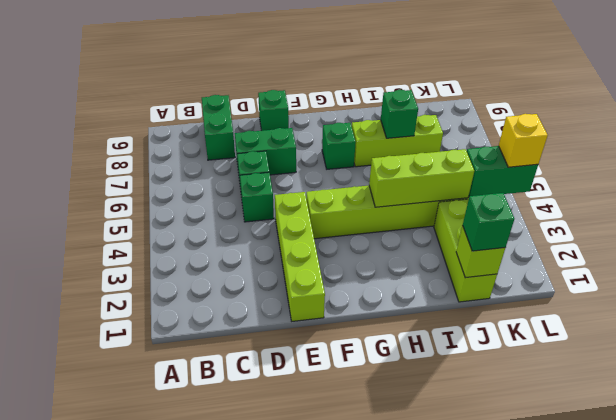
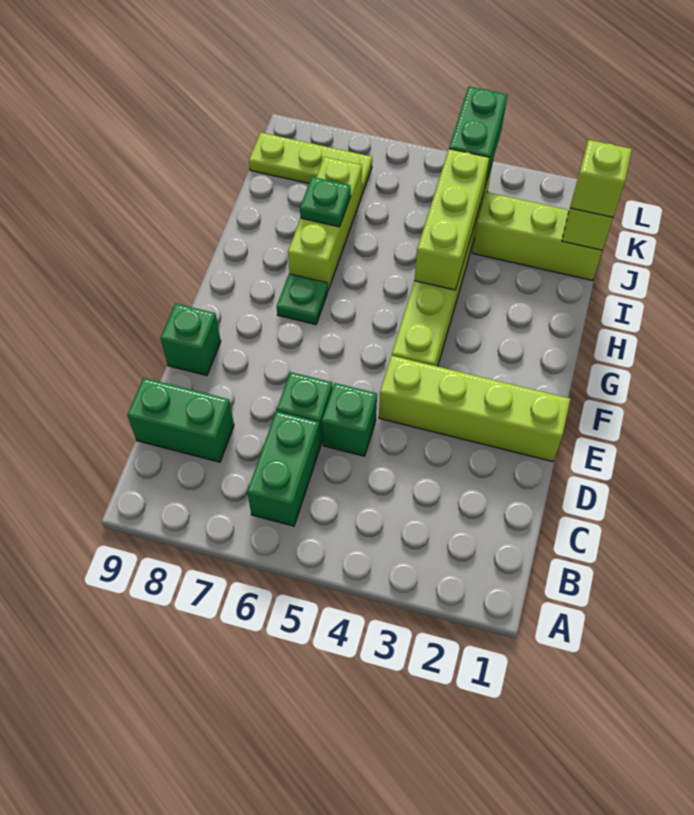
green brick D7:E7 level 1 -> green brick B6:C6 level 1
green brick G7 level 1 -> green plate G7 level 1
green brick I7 level 2 -> green plate I7 level 2
green brick J1 level 3 -> lime brick J1 level 3
none -> lime plate K7:K9 level 1
yellow brick L4 level 3 -> none

